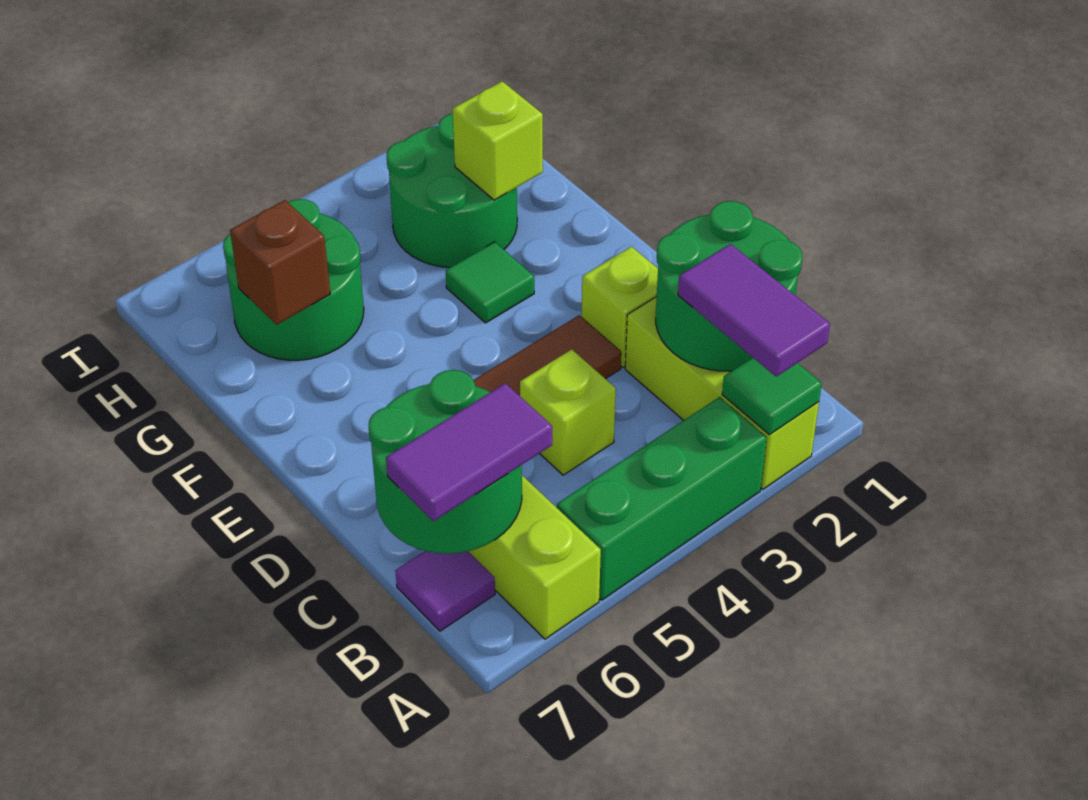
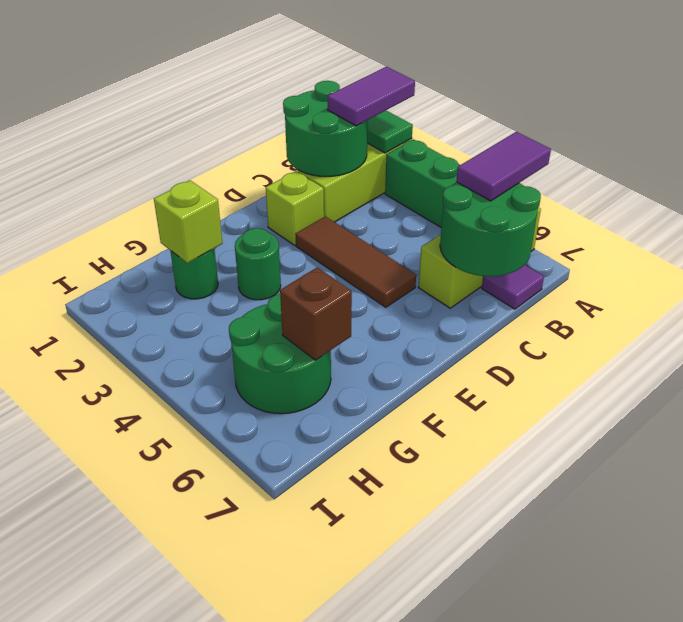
purple tile B6:B7 level 3 -> purple tile A6:B6 level 3
lime brick C4 level 1 -> none
green tile F3 level 1 -> green round brick F3 level 1
green round brick G2:H3 level 1 -> green round brick G2 level 1

